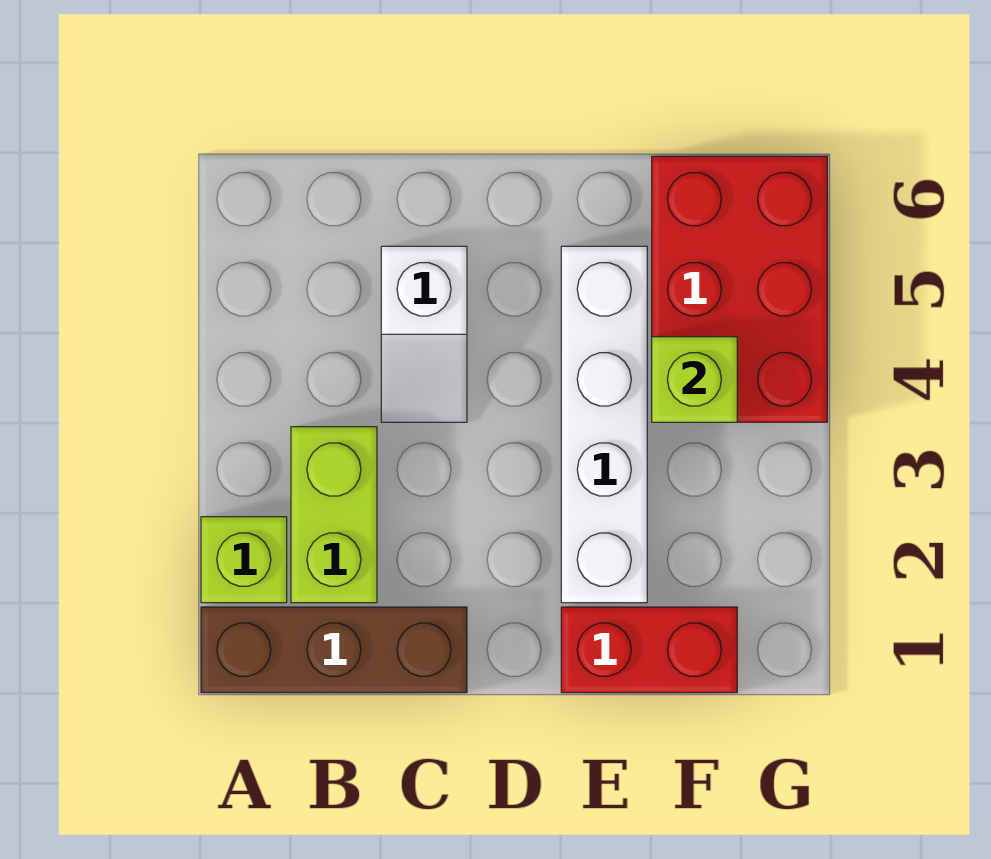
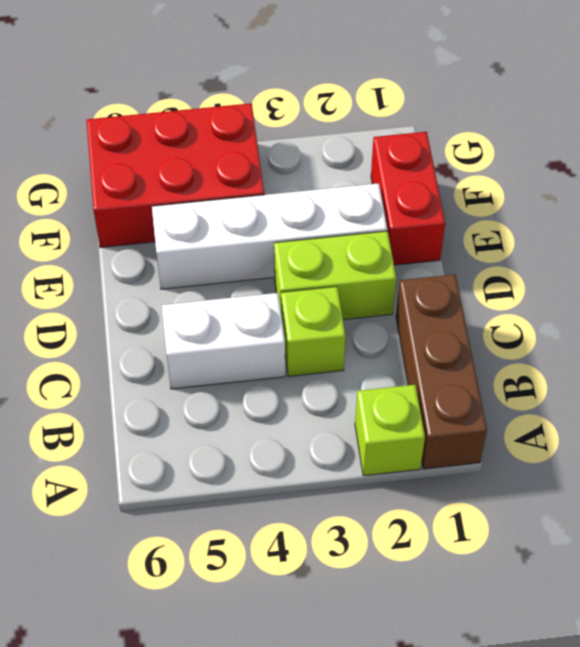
lime brick B2:B3 level 1 -> lime brick D2:D3 level 1
white slope C4:C5 level 1 top 5 -> white brick C4:C5 level 1
lime brick F4 level 2 -> lime brick C3 level 1

